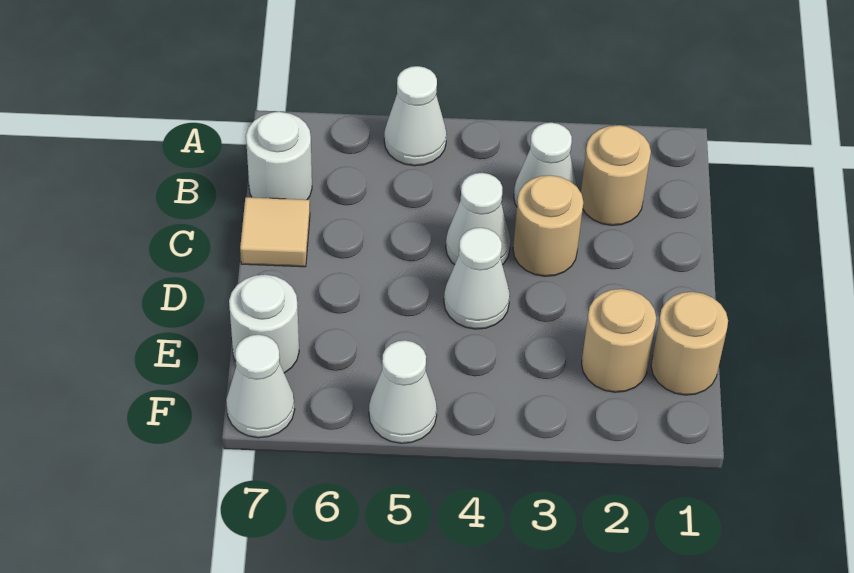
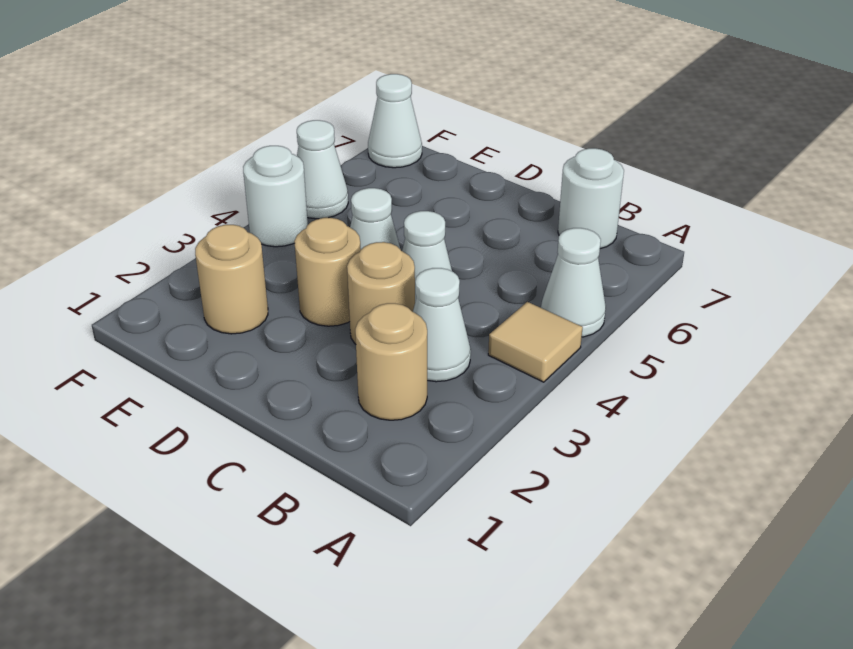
tan tile C7 level 1 -> tan tile A4 level 1
tan round brick E1 level 1 -> tan round brick D3 level 1
white round brick E7 level 1 -> white round brick F4 level 1

